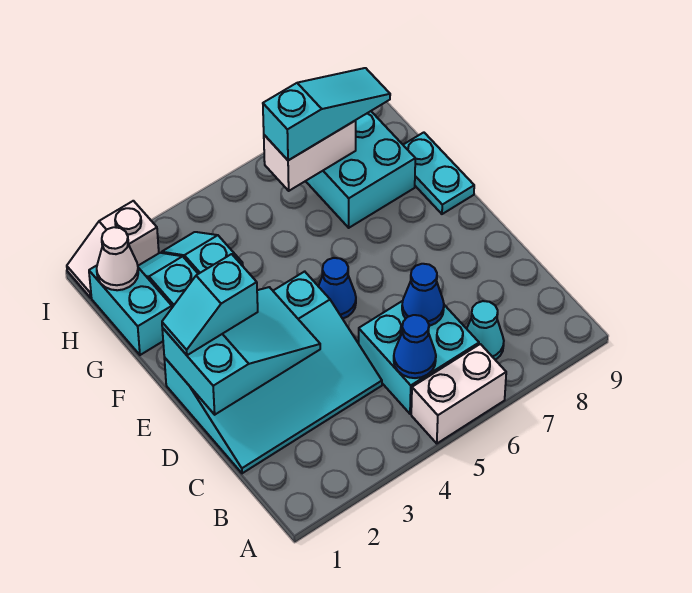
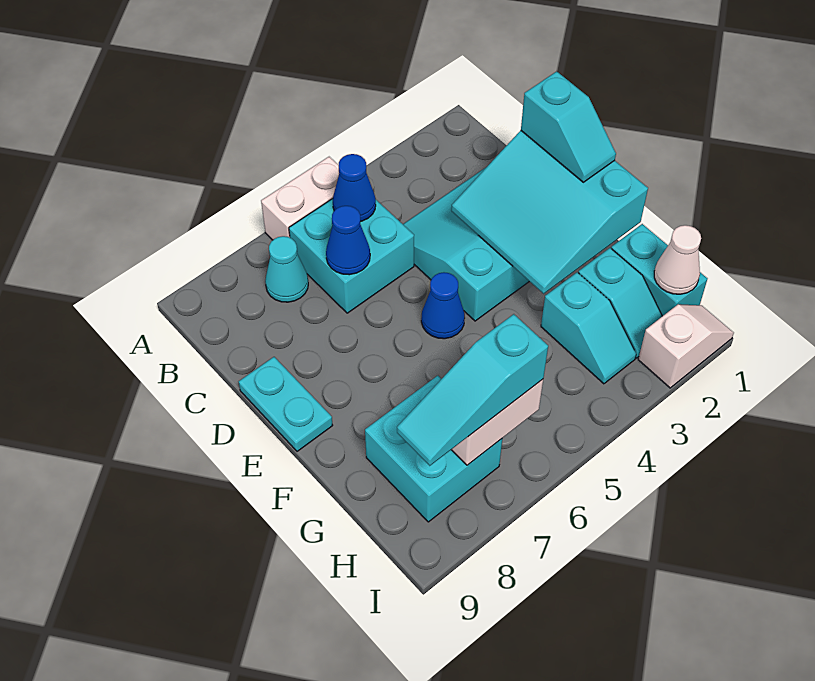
cyan slope D1:E3 level 2 top 1 -> cyan slope D1:F3 level 2 top 1
cyan slope E1:E2 level 3 top 2 -> cyan slope D1:E1 level 3 top D
cyan plate F9:G9 level 1 -> cyan plate D9:E9 level 1

